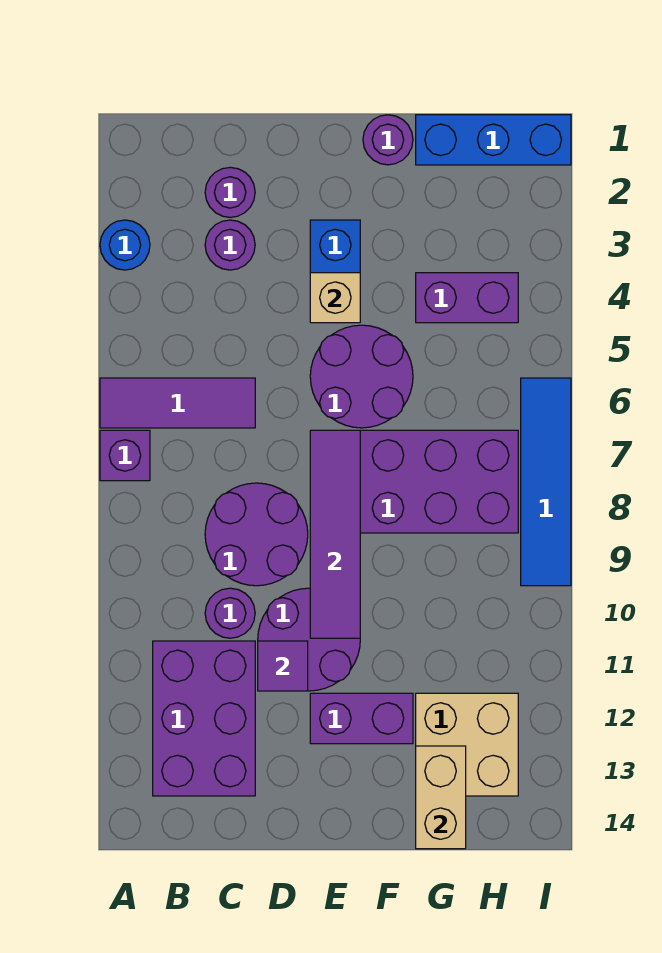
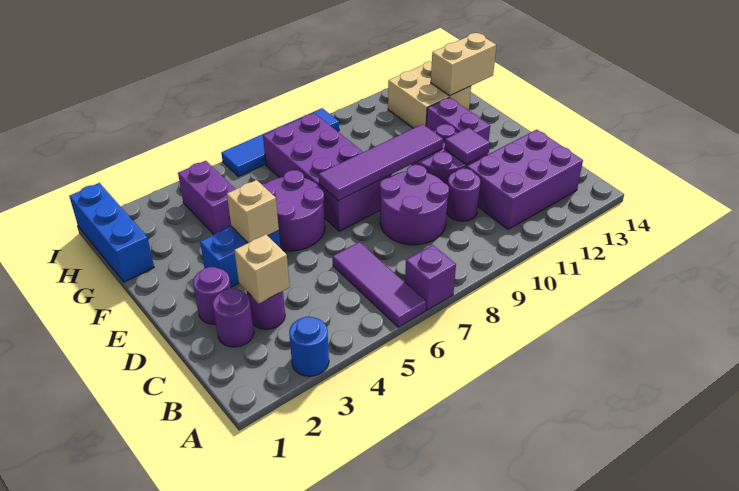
none -> tan brick C3 level 2
purple round brick F1 level 1 -> purple round brick D2 level 1

